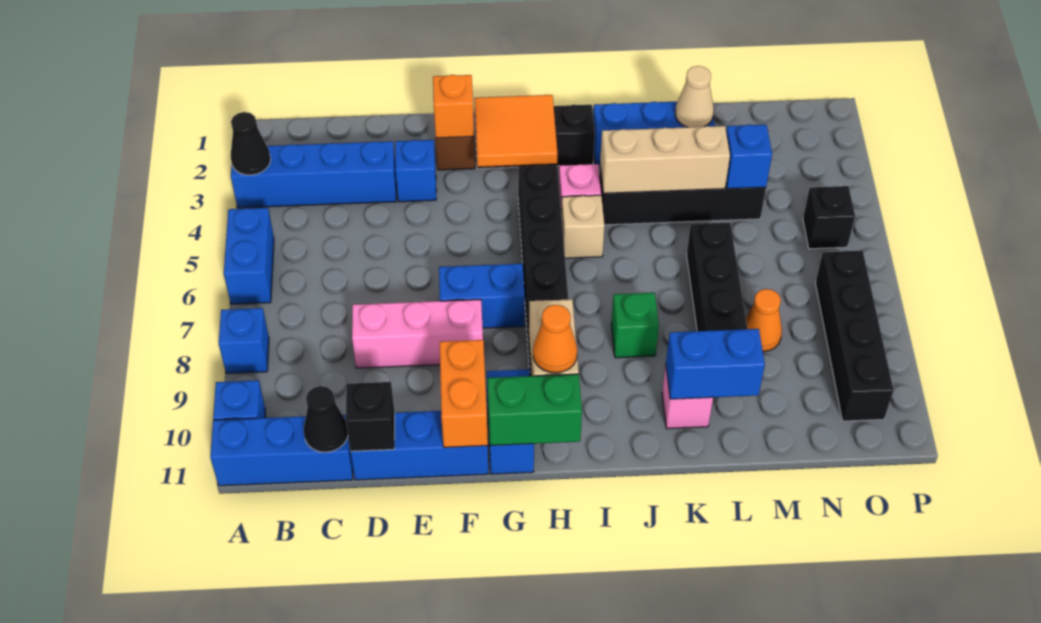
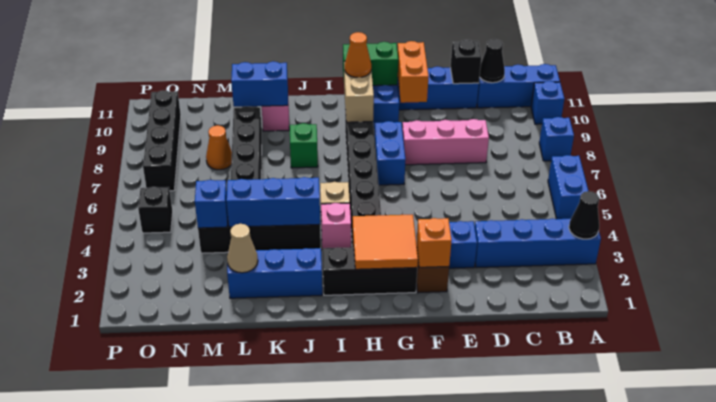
blue brick F7:G7 level 1 -> blue brick G7:G8 level 1
tan brick J4:L4 level 2 -> blue brick J4:L4 level 2

